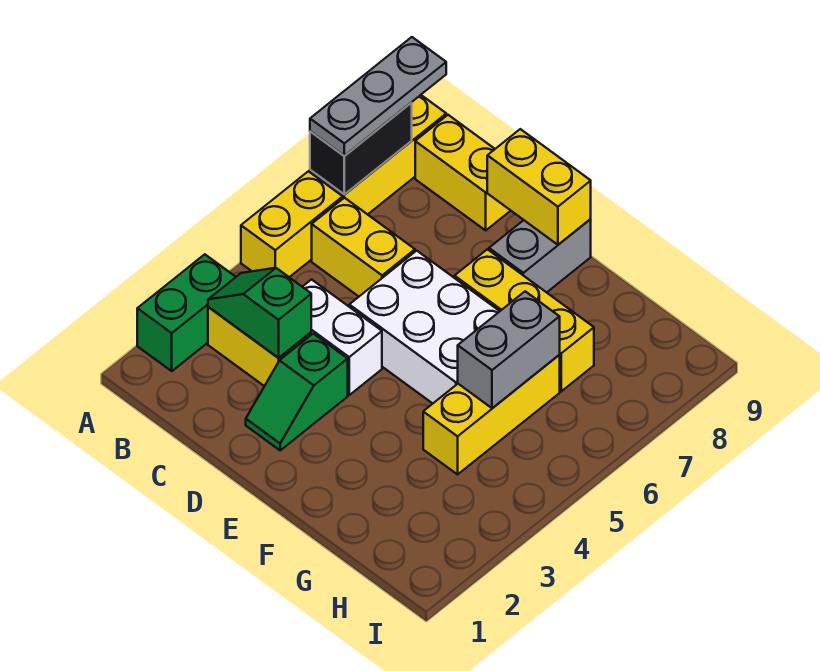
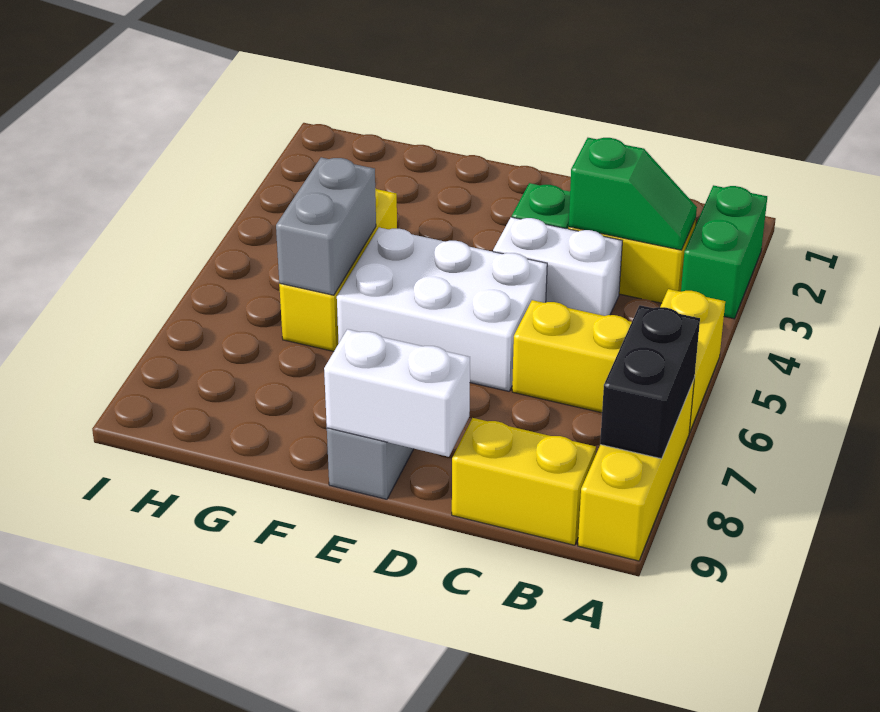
grey plate A7:A9 level 3 -> none
yellow brick D9:E9 level 2 -> white brick D9:E9 level 2
yellow brick E7:G7 level 1 -> none

